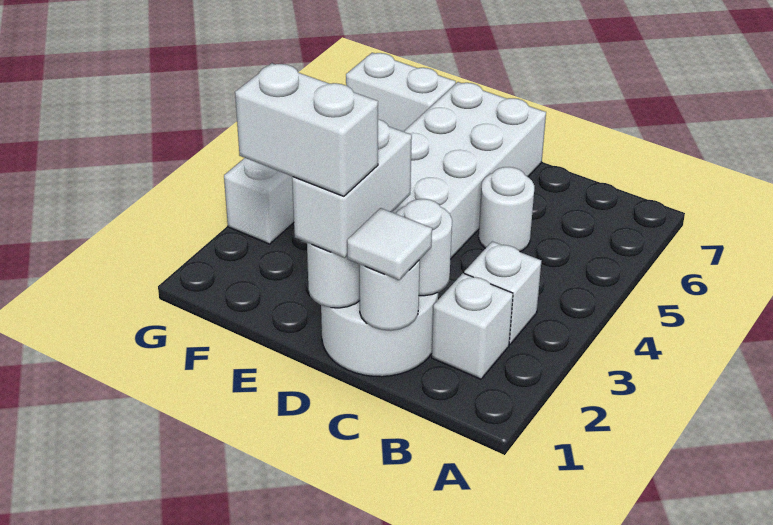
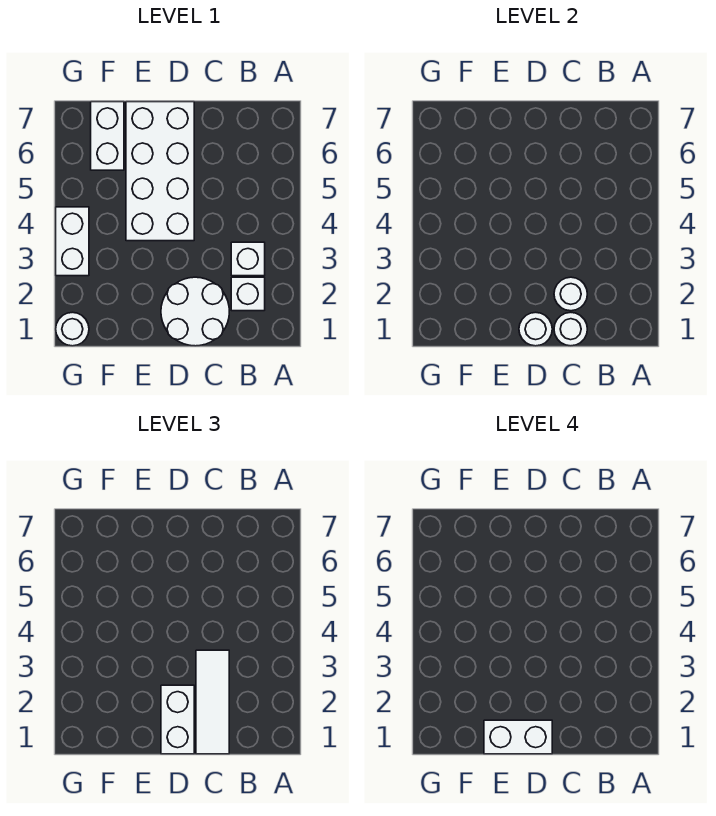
white tile C1 level 3 -> white tile C1:C3 level 3
white round brick C5 level 1 -> white round brick G1 level 1
white brick F7:G7 level 1 -> white brick F6:F7 level 1

